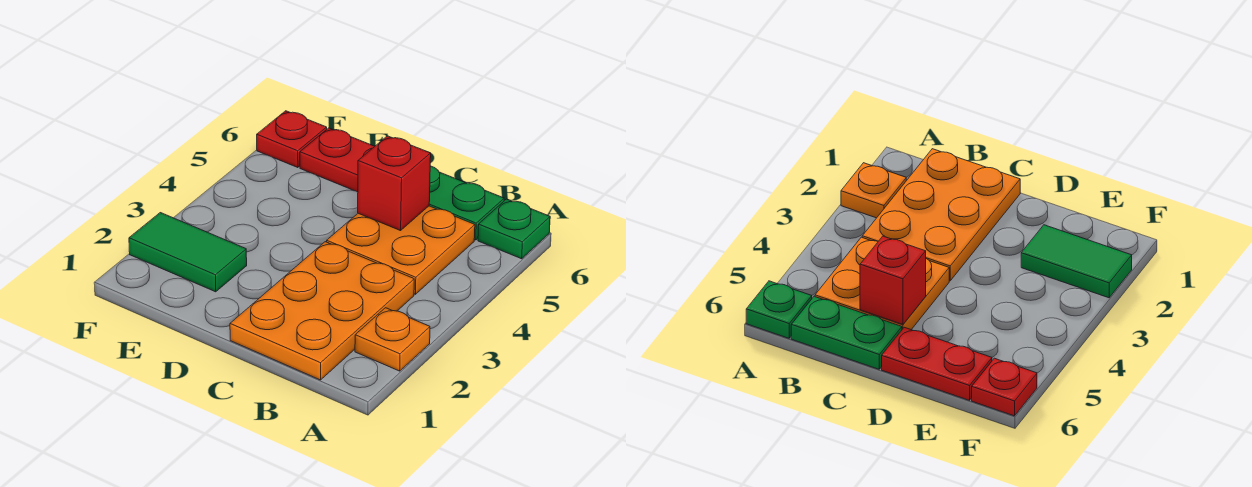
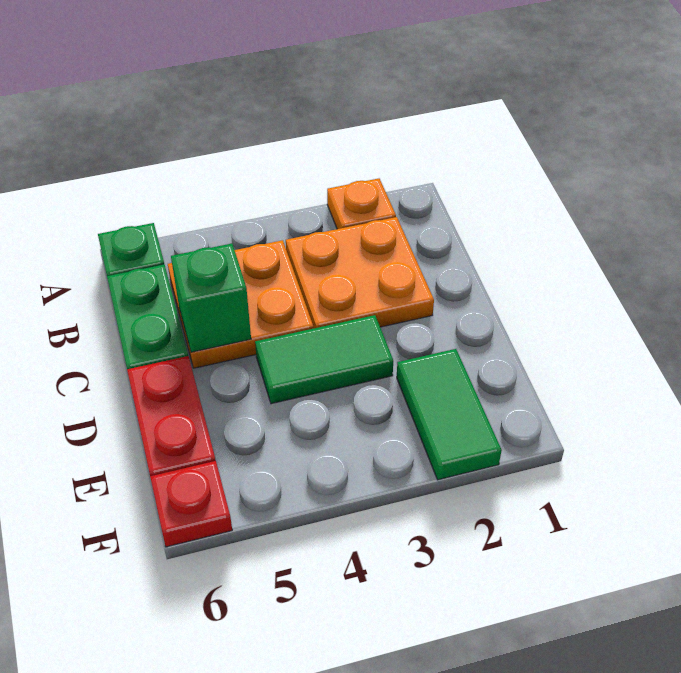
orange plate B1:C3 level 1 -> orange plate B2:C3 level 1
red brick C5 level 2 -> green brick C5 level 2
none -> green tile D3:D4 level 1

